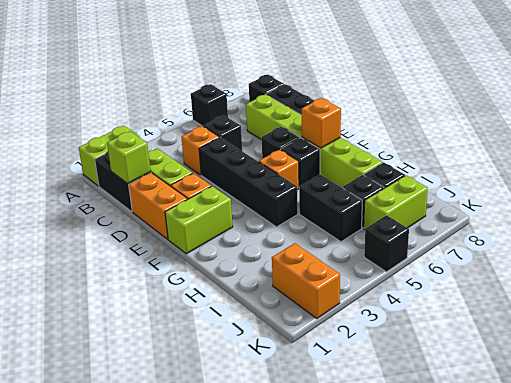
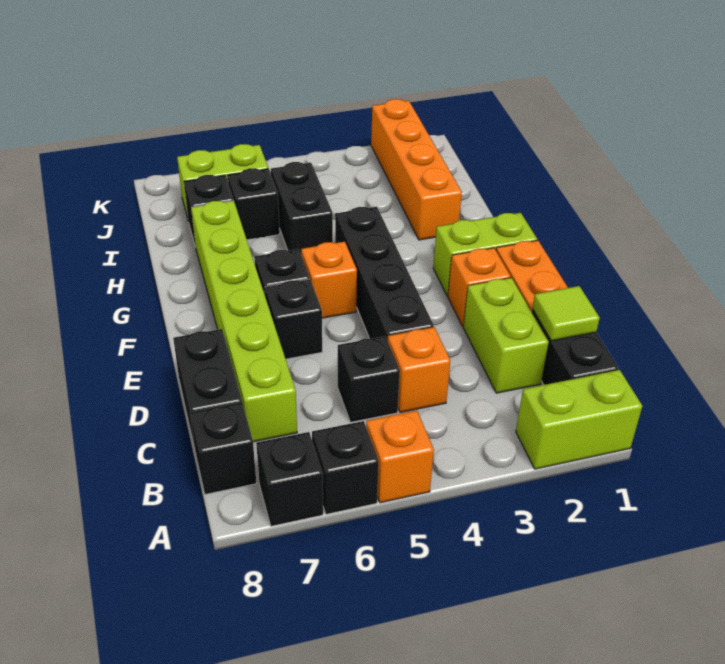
lime brick C1 level 2 -> lime tile C1 level 2
orange brick F7 level 2 -> orange brick A5 level 1
orange brick J2:K2 level 1 -> orange brick H2:K2 level 1
black brick K5 level 1 -> black brick A7 level 1

